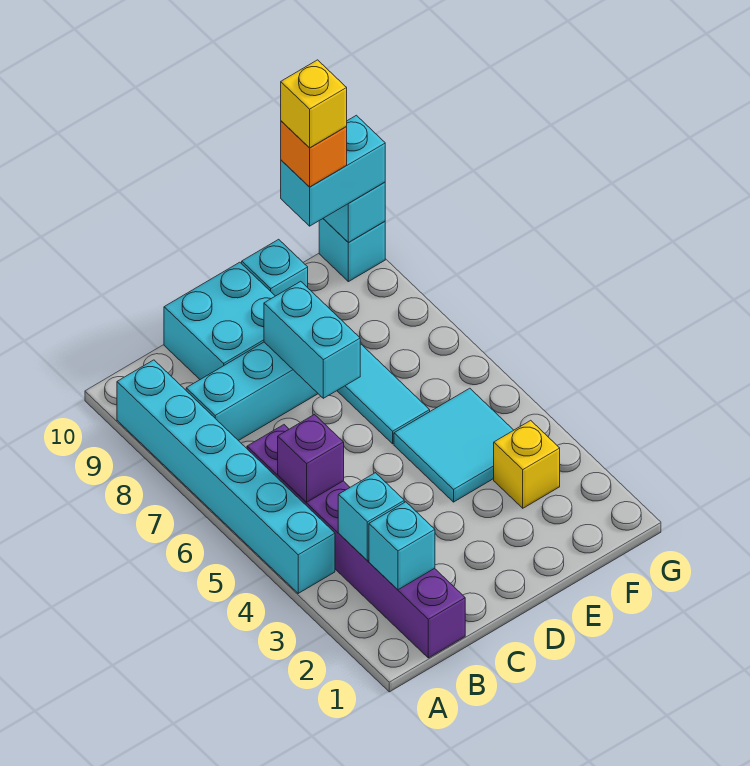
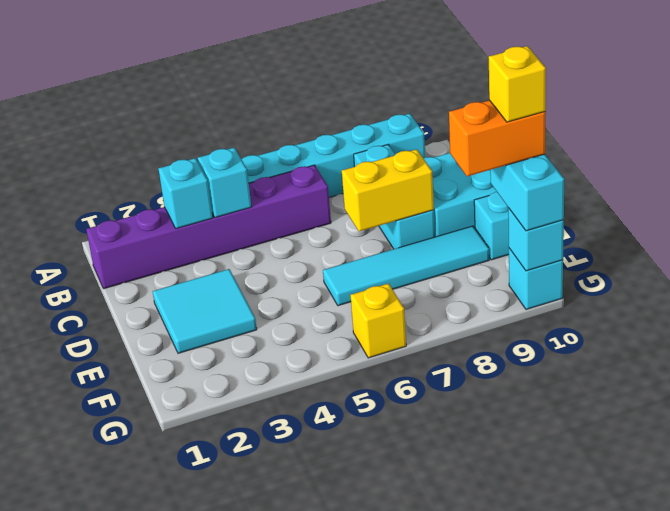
cyan brick B2 level 2 -> cyan brick B4 level 2
purple brick B5 level 2 -> none
cyan brick D7:D8 level 2 -> yellow brick D7:D8 level 2
cyan tile E4:F5 level 1 -> cyan tile D2:E3 level 1
yellow brick F3 level 1 -> yellow brick G6 level 1
orange brick F10 level 4 -> orange brick F9:F10 level 4

